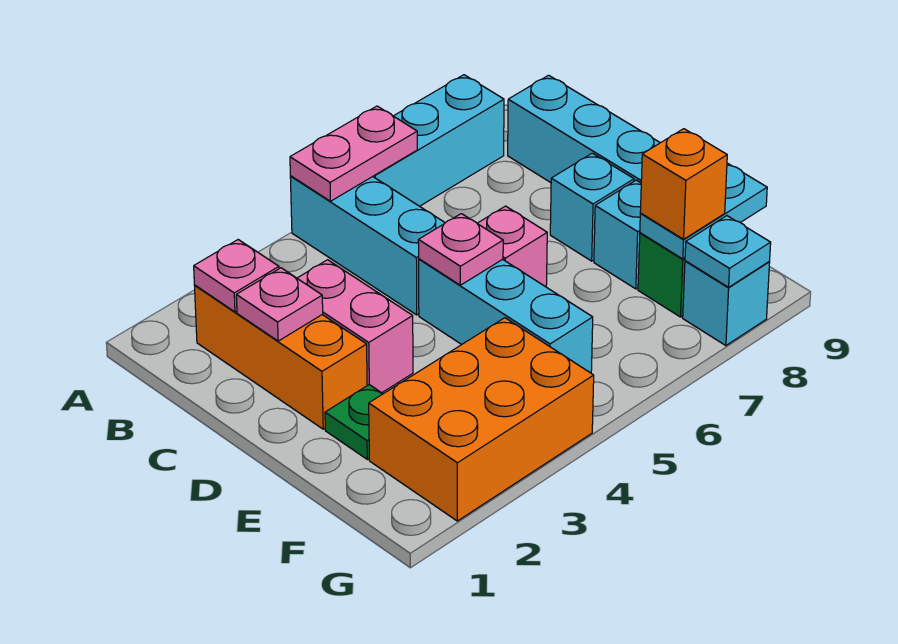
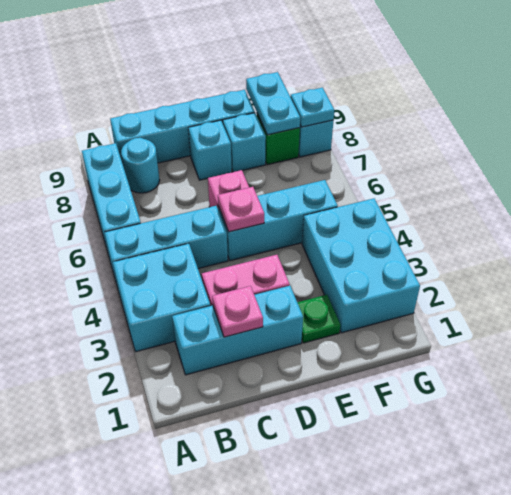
none -> cyan brick A3:B4 level 1
pink plate A5:A6 level 2 -> none
orange brick B2:D2 level 1 -> cyan brick B2:D2 level 1
pink plate B2 level 2 -> none
none -> cyan round brick B8 level 1
orange brick F2:G4 level 1 -> cyan brick F2:G4 level 1
orange brick F8 level 3 -> none

